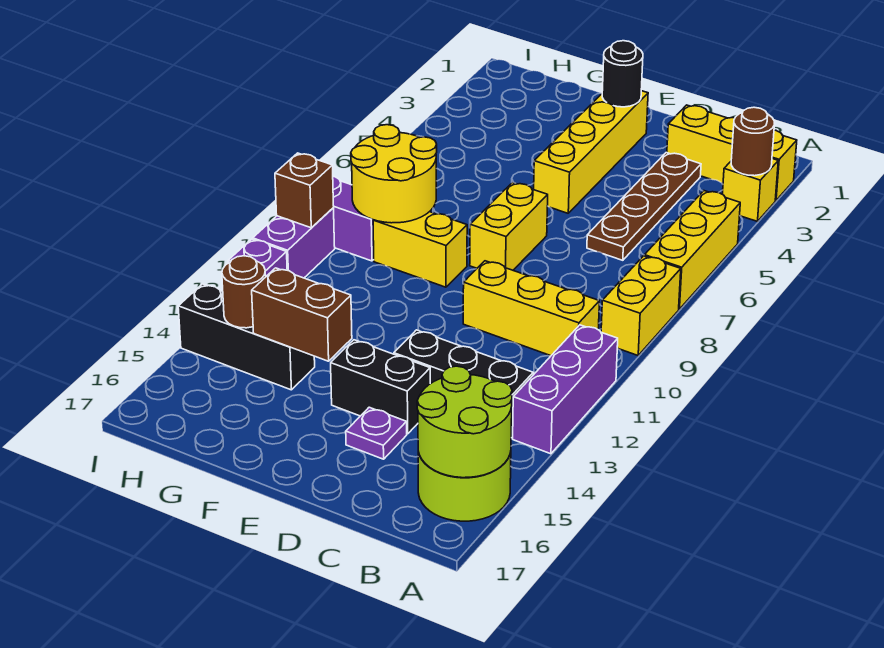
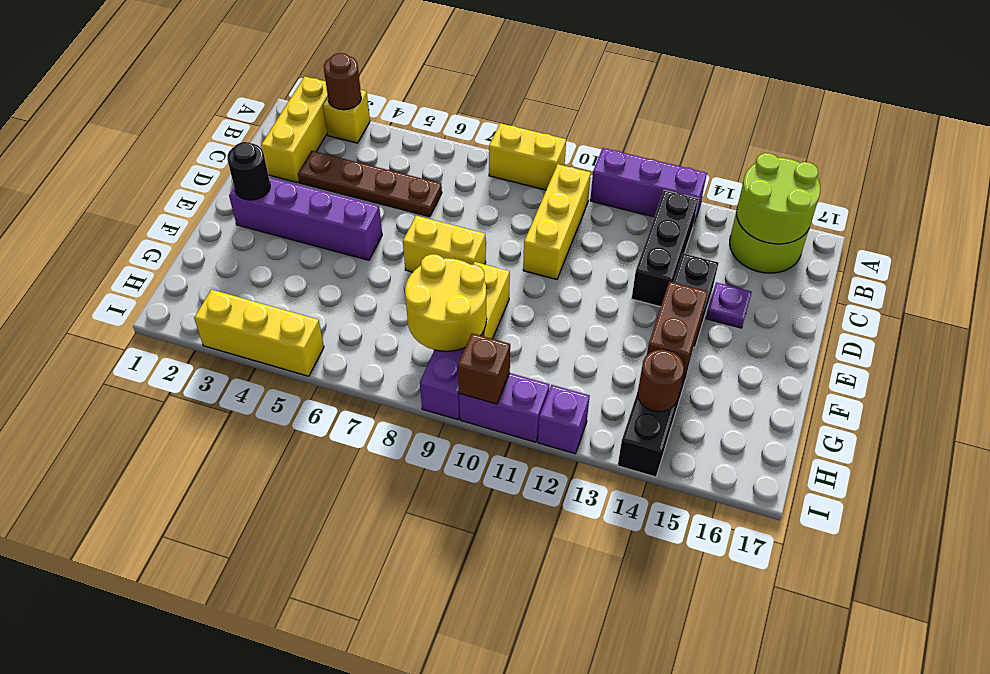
yellow brick A5:A7 level 1 -> yellow brick I3:I5 level 1
yellow brick E2:E5 level 1 -> purple brick E2:E5 level 1

